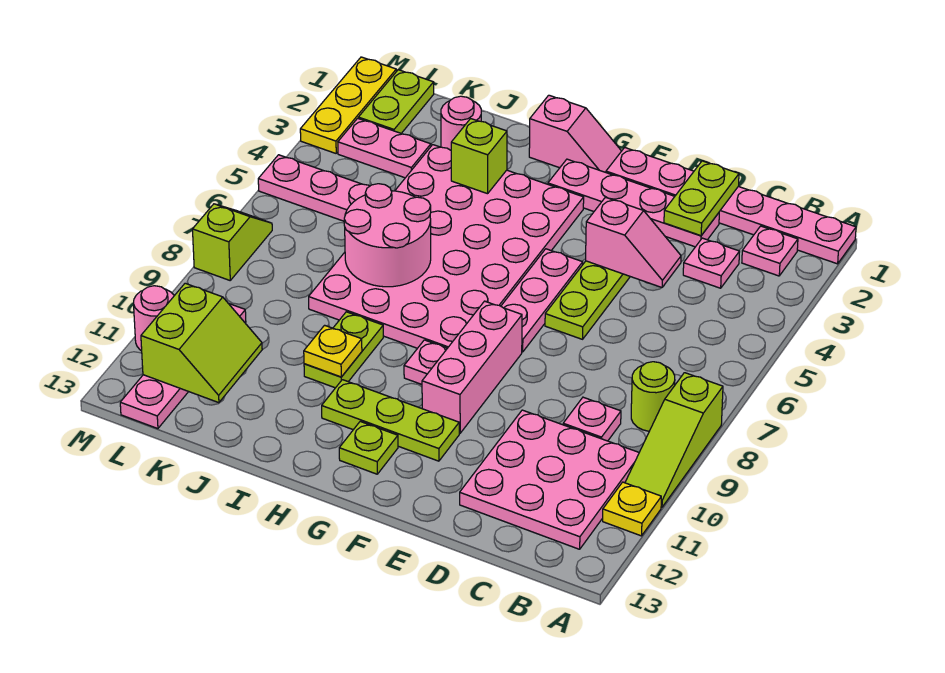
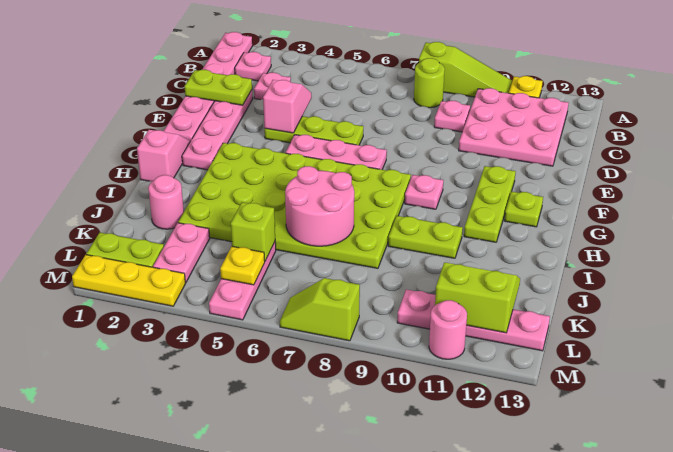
pink brick F8:F10 level 1 -> none
pink plate G3:J8 level 1 -> lime plate G3:J8 level 1
lime brick I3 level 2 -> lime brick K5 level 2
yellow plate I10 level 2 -> yellow plate L5 level 2

